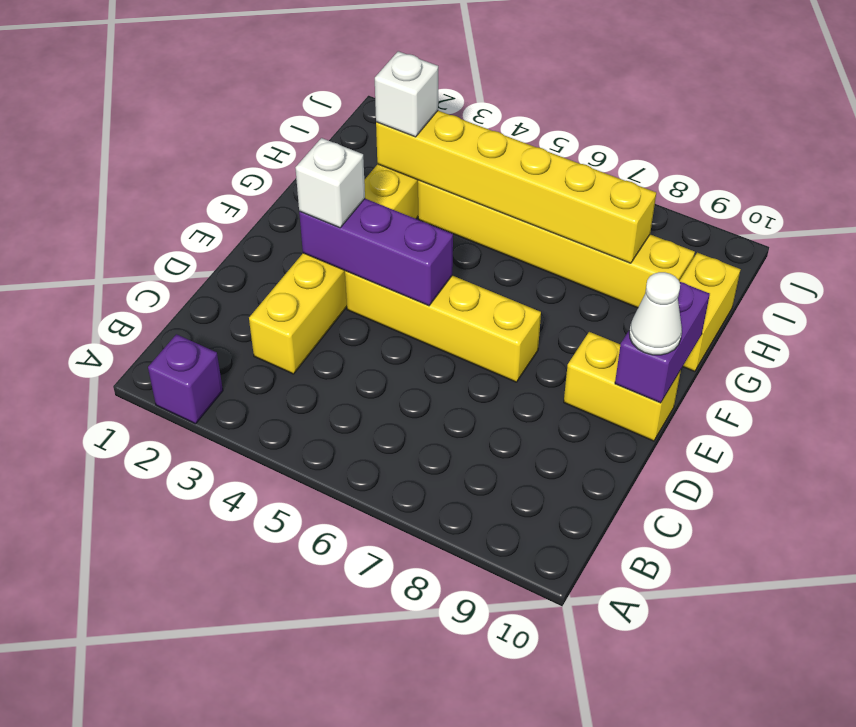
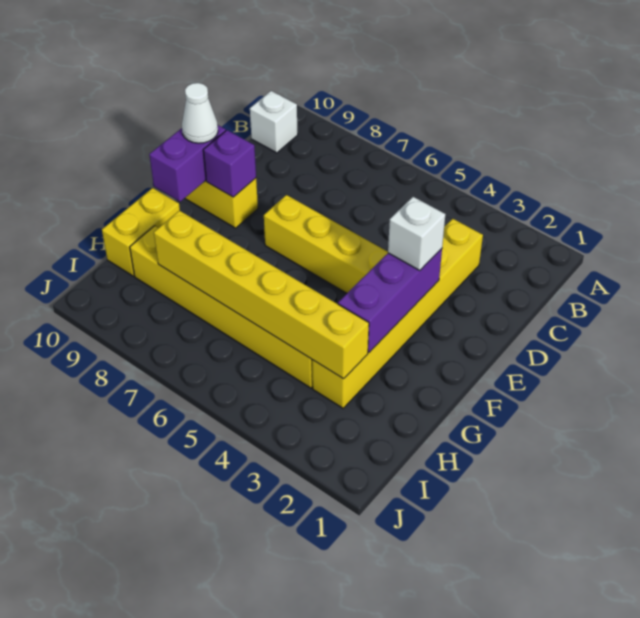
purple brick A2 level 1 -> purple brick E9 level 2
purple brick E3:E5 level 2 -> purple brick E3:G3 level 2
white brick H3 level 3 -> white brick B10 level 1

